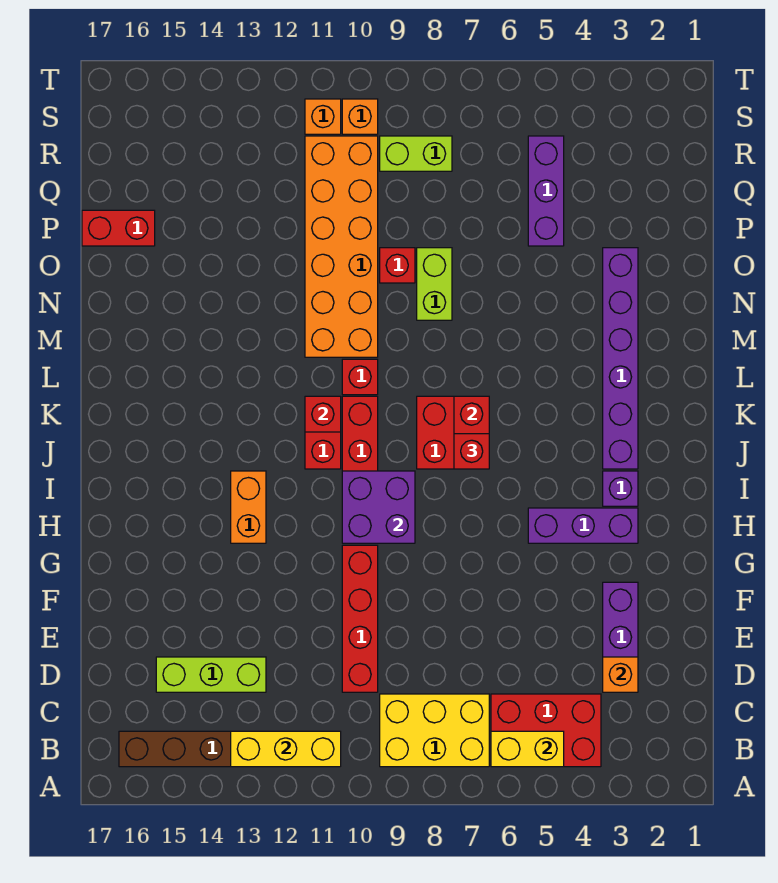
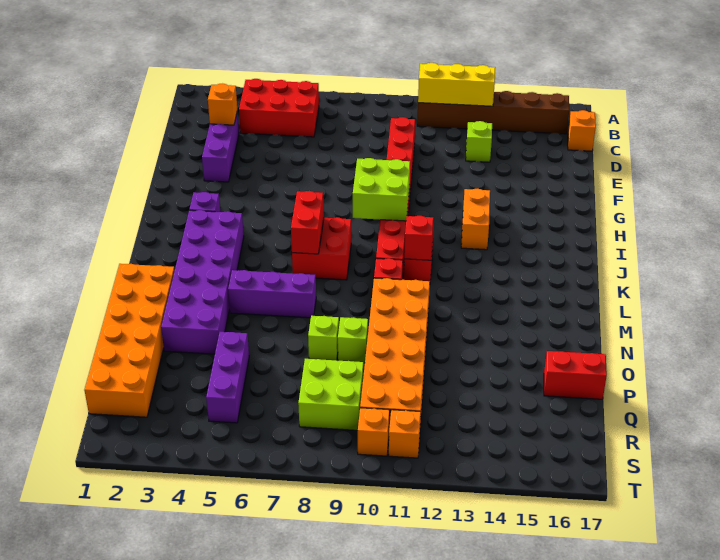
yellow brick B5:B6 level 2 -> none
yellow brick B7:C9 level 1 -> none
none -> orange brick C17 level 1
lime brick D13:D15 level 1 -> lime brick D13 level 1
purple brick H3:H5 level 1 -> purple brick M5:M7 level 1
purple brick H9:I10 level 2 -> lime brick H9:I10 level 2
purple brick J3:O3 level 1 -> purple brick J3:O4 level 1
red brick J7 level 3 -> none
none -> orange brick M1:R2 level 1
lime brick N8:O8 level 1 -> lime brick O8 level 1
red brick O9 level 1 -> lime brick O9 level 1
lime brick R8:R9 level 1 -> lime brick Q8:R9 level 1

